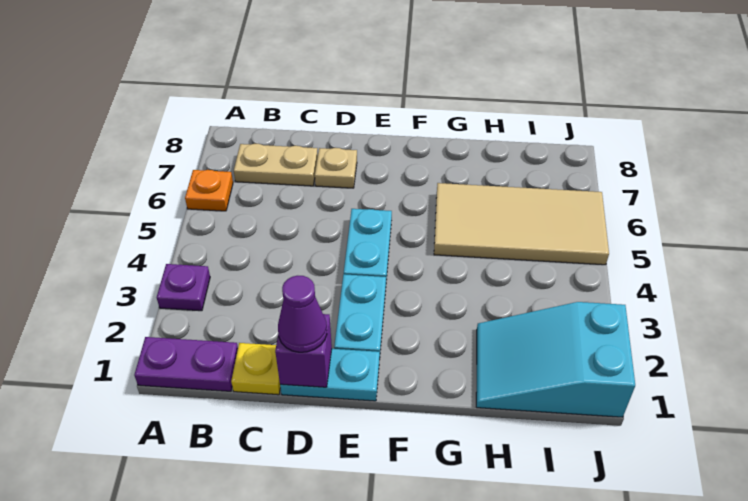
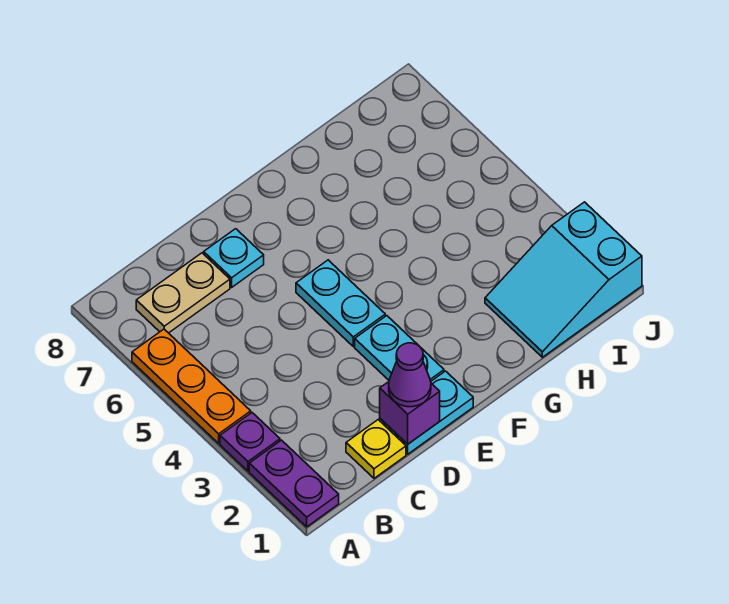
purple plate A1:B1 level 1 -> purple plate A1:A2 level 1
orange plate A6 level 1 -> orange plate A4:A6 level 1
tan plate D7 level 1 -> cyan plate D7 level 1
tan tile G5:J6 level 1 -> none

